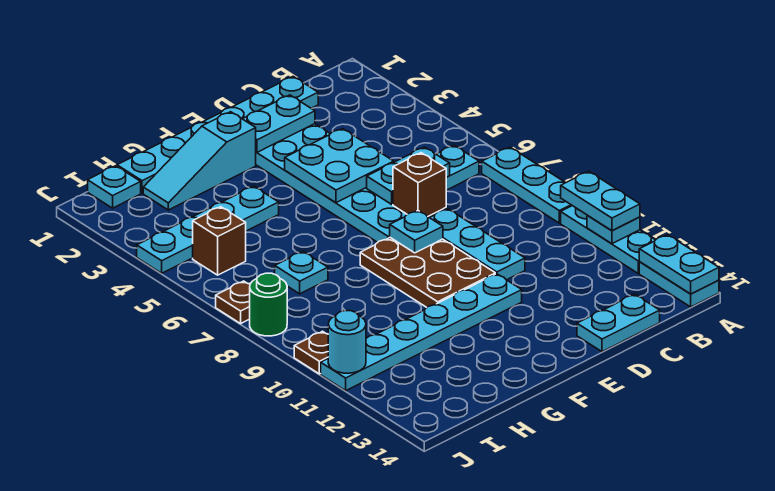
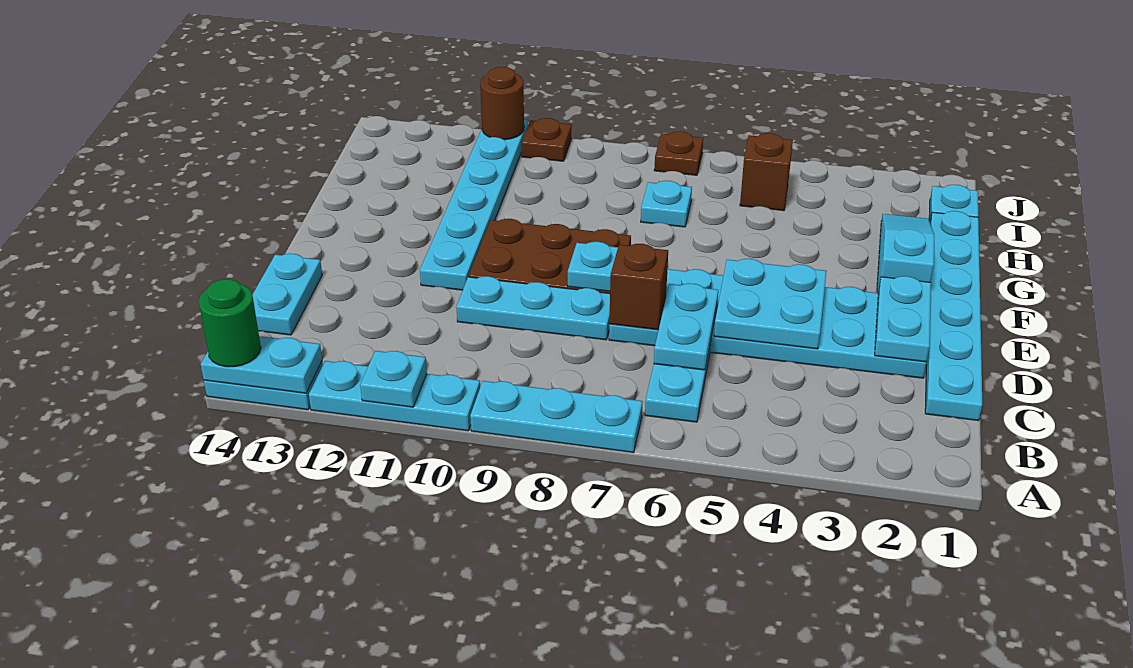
cyan plate A10:A11 level 3 -> none
cyan plate G4:J4 level 1 -> none
green round brick J8 level 1 -> green round brick A14 level 3
cyan round brick J11 level 2 -> brown round brick J11 level 2

